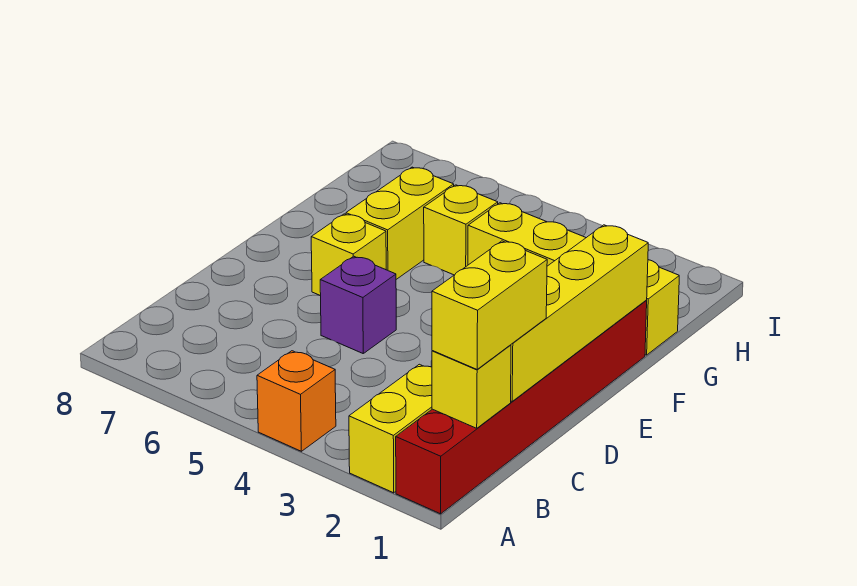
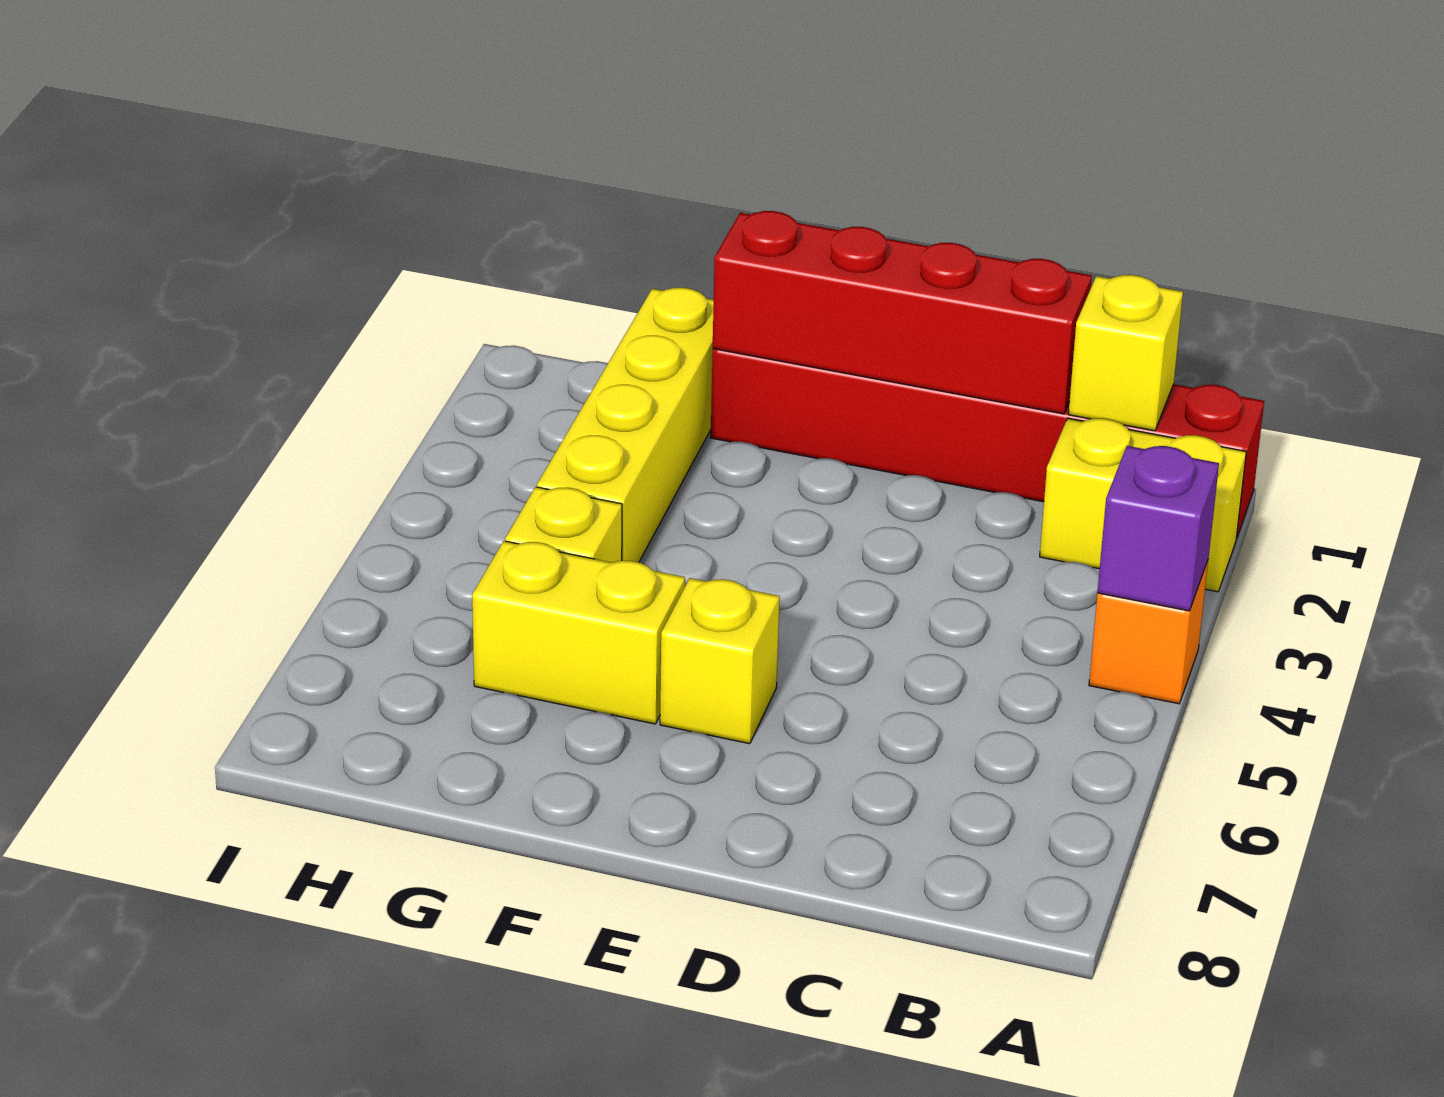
yellow brick B1:C1 level 3 -> none
yellow brick C1:F1 level 2 -> red brick C1:F1 level 2
purple brick D5 level 1 -> purple brick A4 level 2

